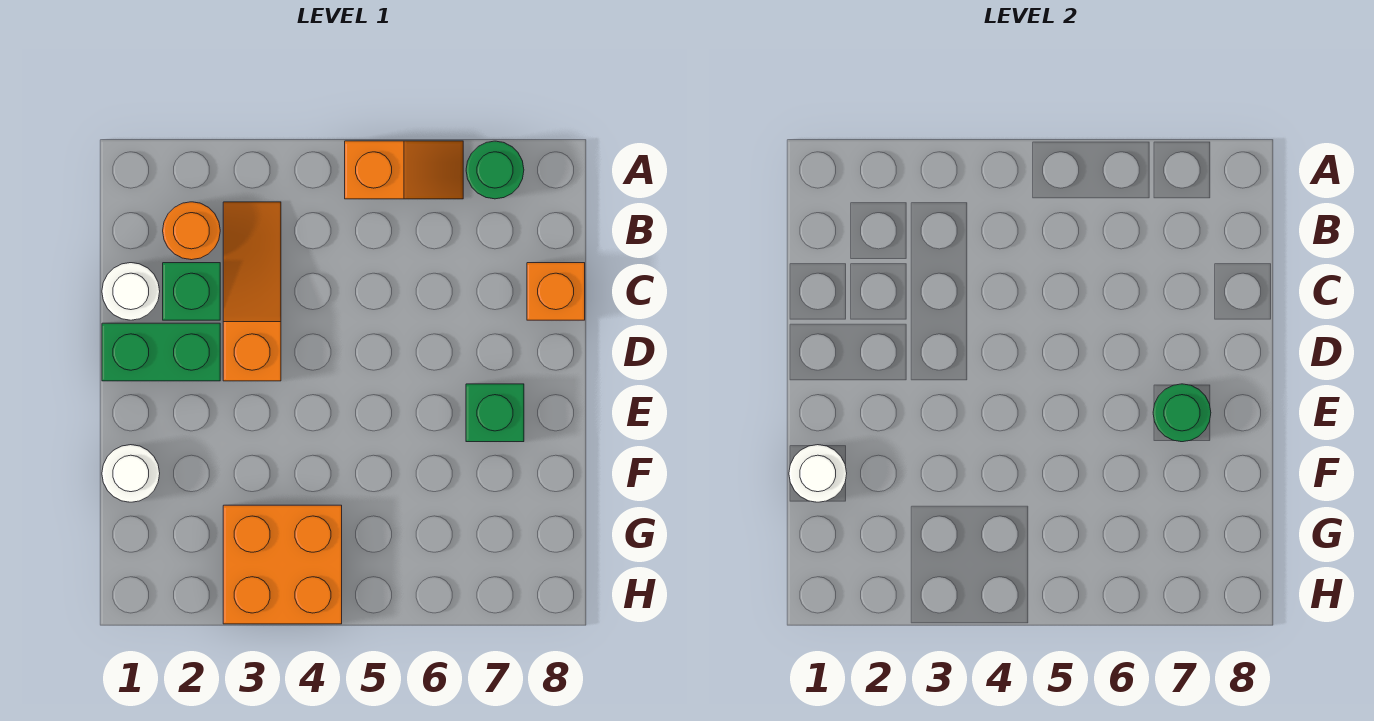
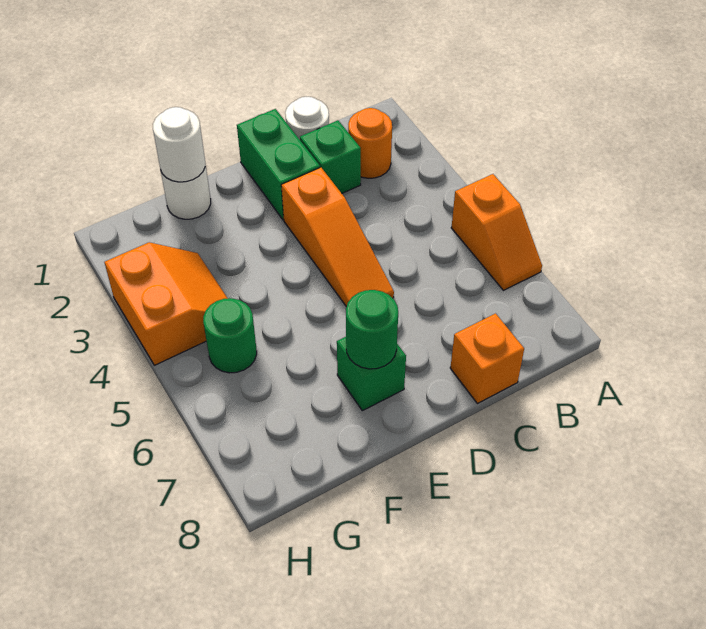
green round brick A7 level 1 -> green round brick G5 level 1
orange slope B3:D3 level 1 top D -> orange slope D3:D5 level 1 top 3
orange brick G3:H4 level 1 -> orange slope G3:H4 level 1 top H

